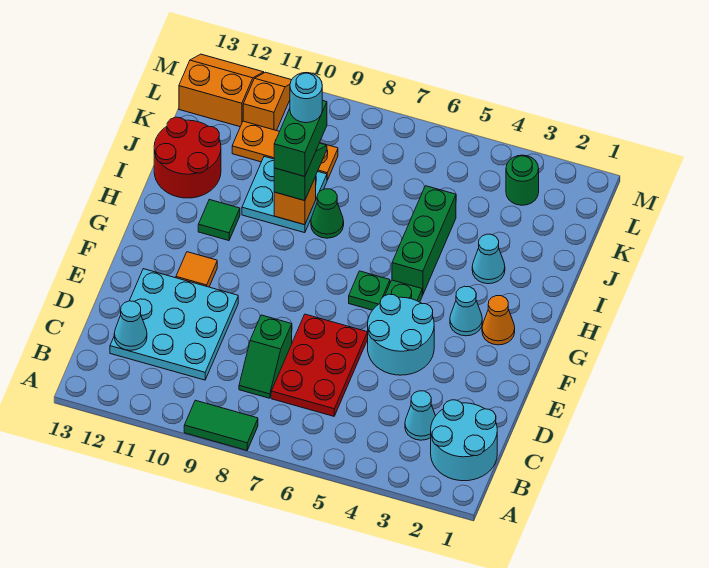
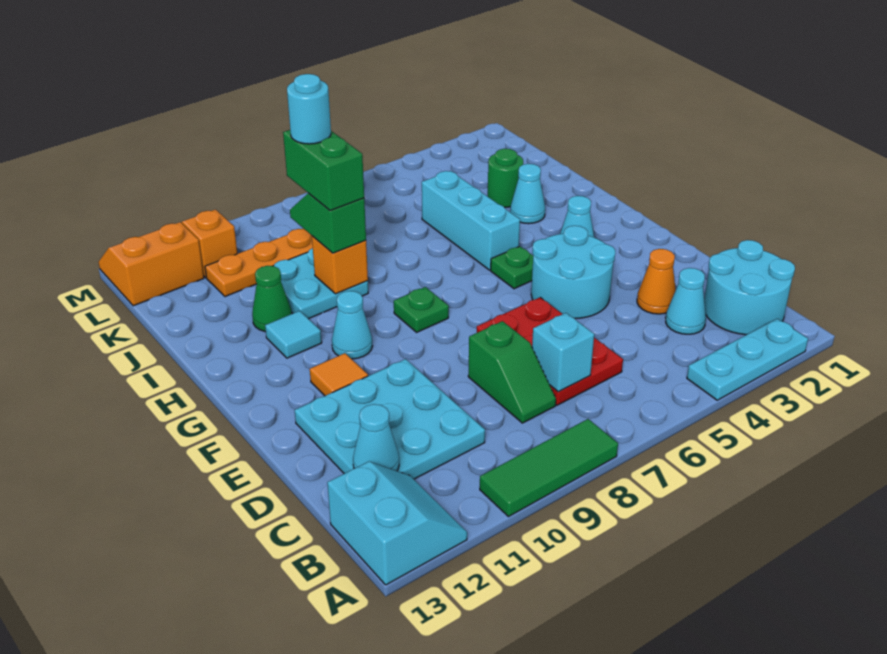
none -> cyan plate A2:A4 level 1
green tile A8:A9 level 1 -> green tile A8:A10 level 1
none -> cyan slope A12:B13 level 1 top 13
none -> cyan brick C7 level 2
orange cone G2 level 1 -> orange cone D3 level 1
green plate G6 level 1 -> green plate G8 level 1
none -> cyan cone G10 level 1
green brick H5:J5 level 1 -> cyan brick H5:J5 level 1
green tile H11 level 1 -> cyan tile H11 level 1
green cone I8 level 1 -> green cone I11 level 1
red round brick I12:J13 level 1 -> none
green round brick L3 level 1 -> green round brick J3 level 1

